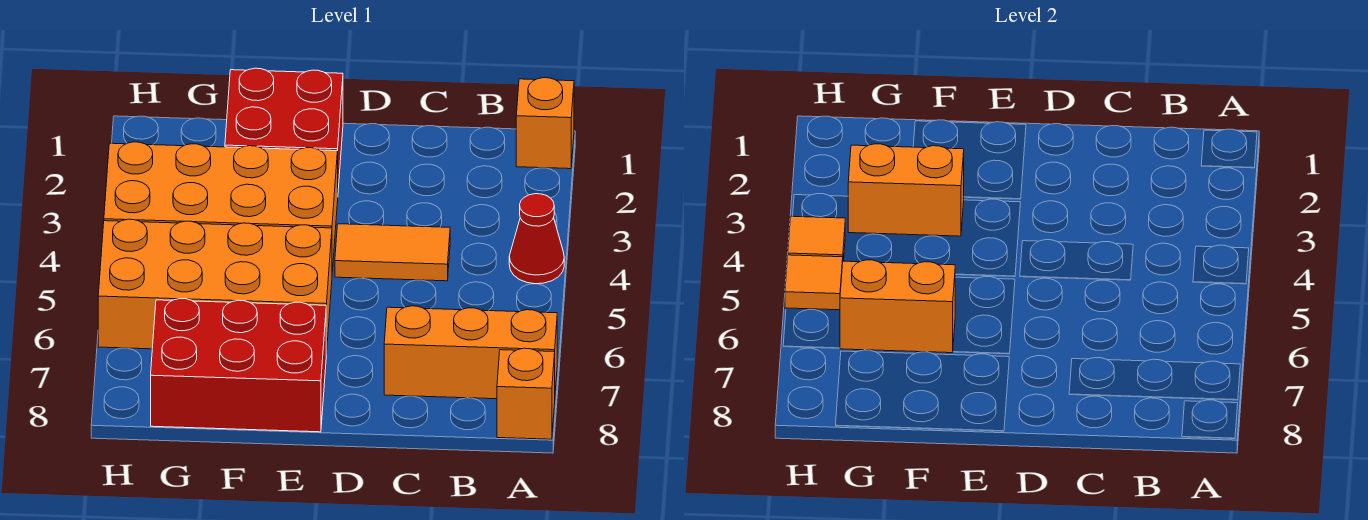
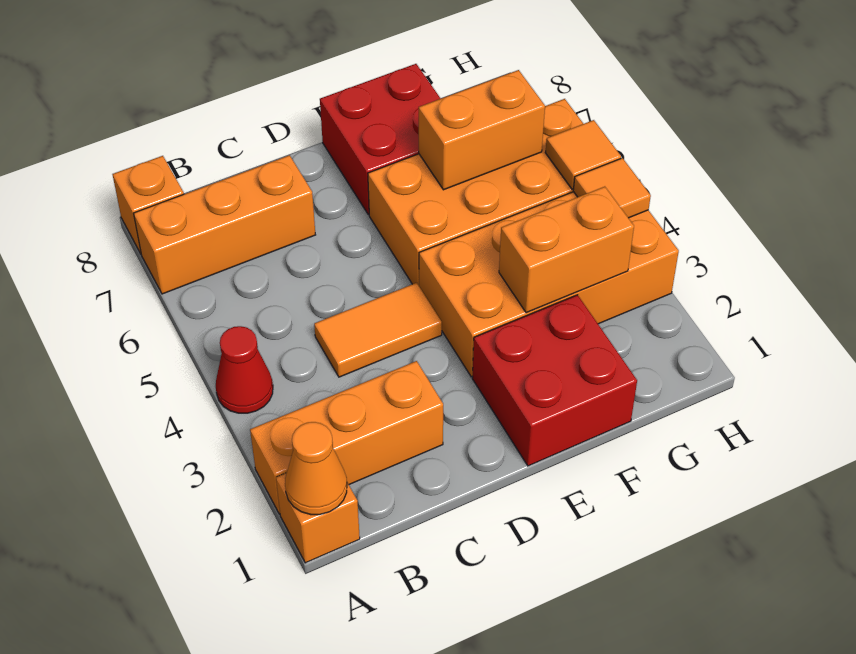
none -> orange cone A1 level 2
none -> orange brick A2:C2 level 1
red brick E7:G8 level 1 -> red brick E7:F8 level 1

